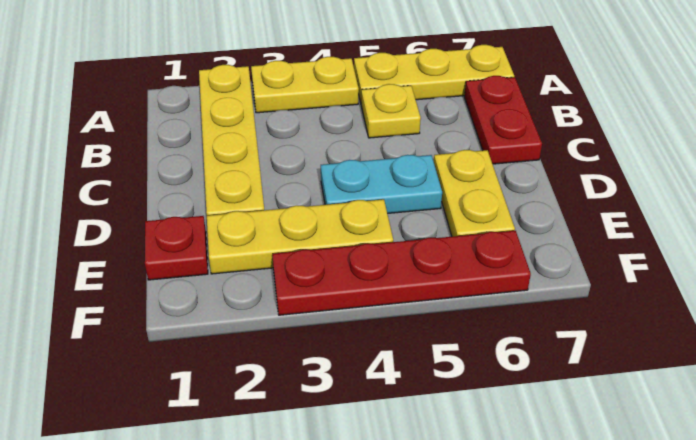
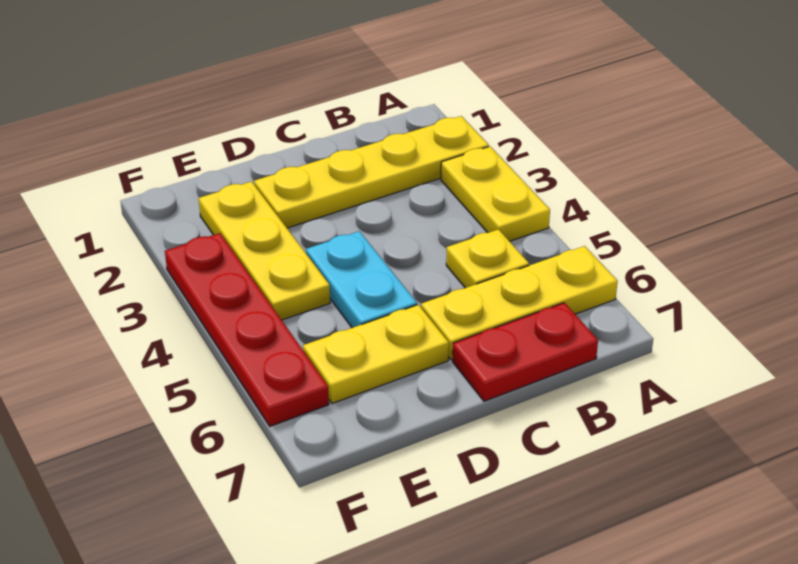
yellow plate A5:A7 level 1 -> yellow plate A6:C6 level 1
red plate E1 level 1 -> none

